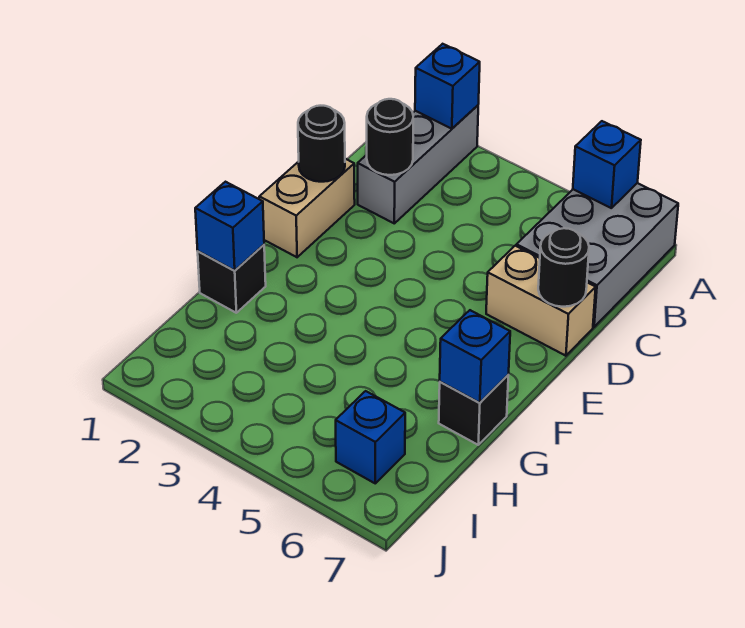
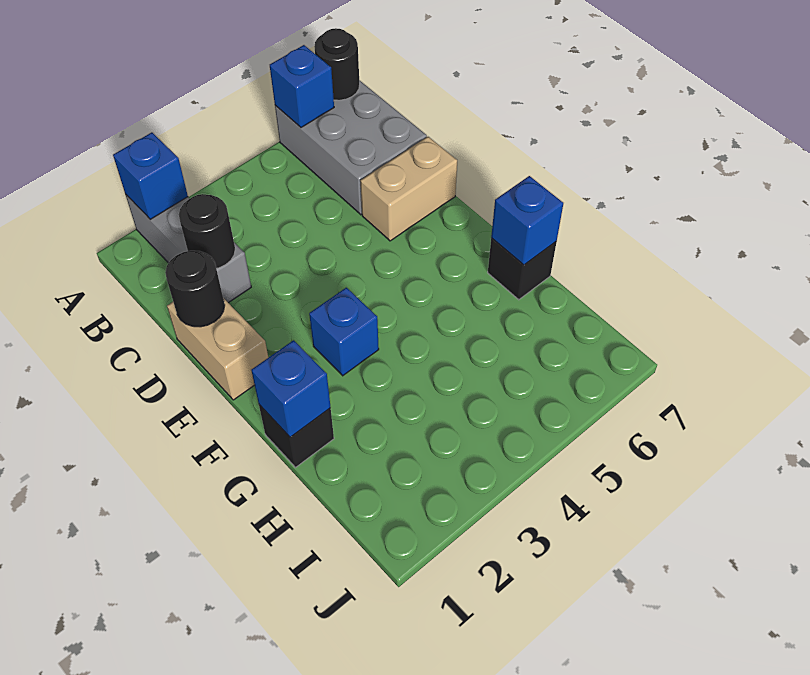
black round brick D7 level 2 -> black round brick A7 level 2
blue brick I6 level 1 -> blue brick F3 level 1

